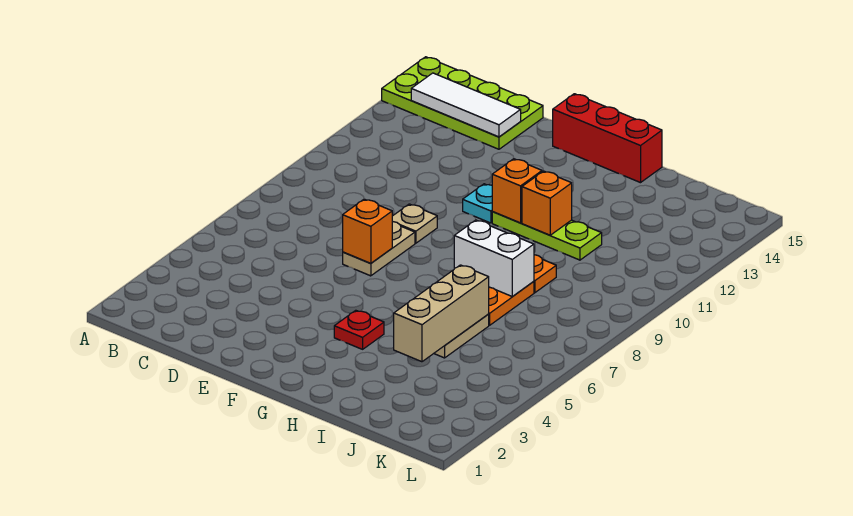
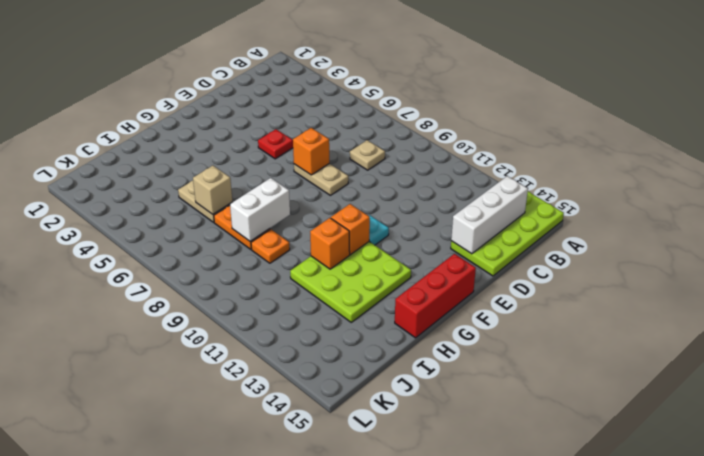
white tile B14:D14 level 2 -> white brick B14:D14 level 2
tan plate E9 level 1 -> tan plate C8 level 1
red plate G4 level 1 -> red plate E5 level 1
lime plate G11:I11 level 1 -> lime plate G11:I13 level 1
tan brick I4:I6 level 2 -> tan brick I6 level 2

